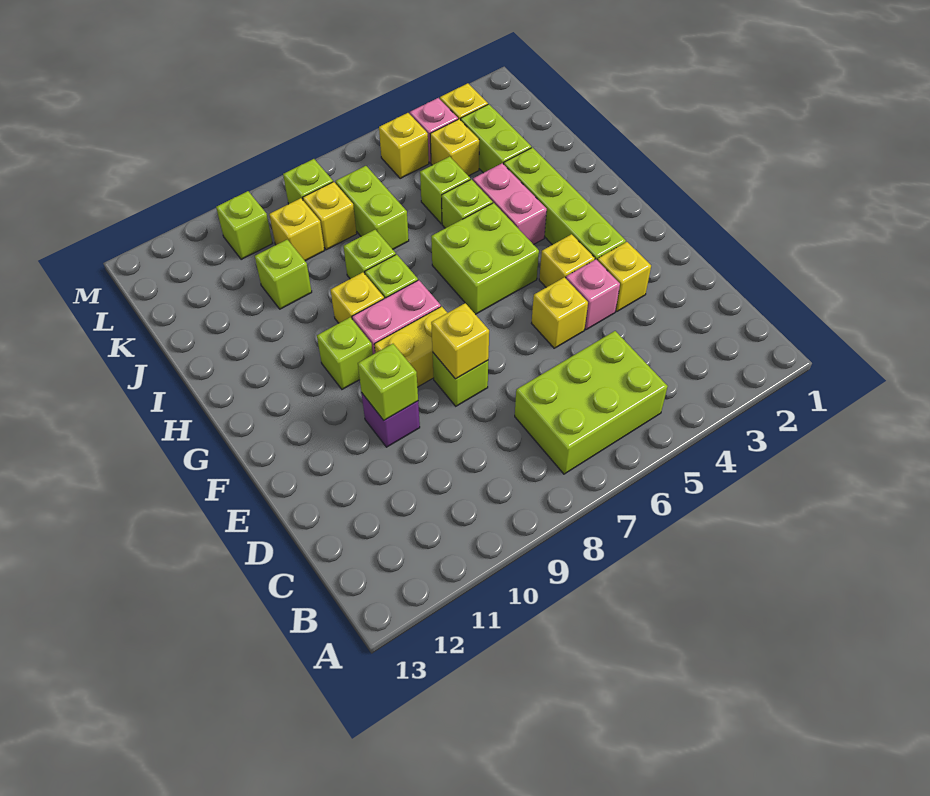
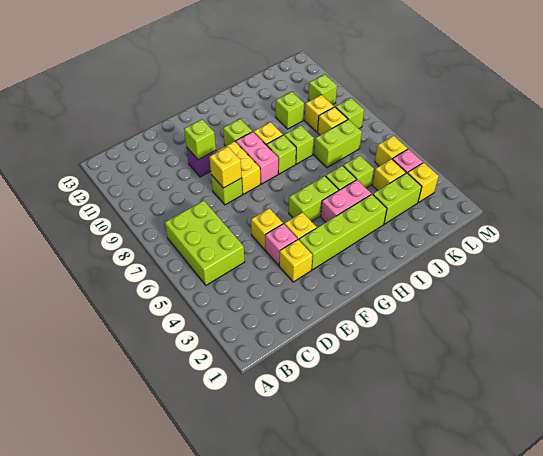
lime brick G5:H6 level 1 -> lime brick G5:H5 level 1

